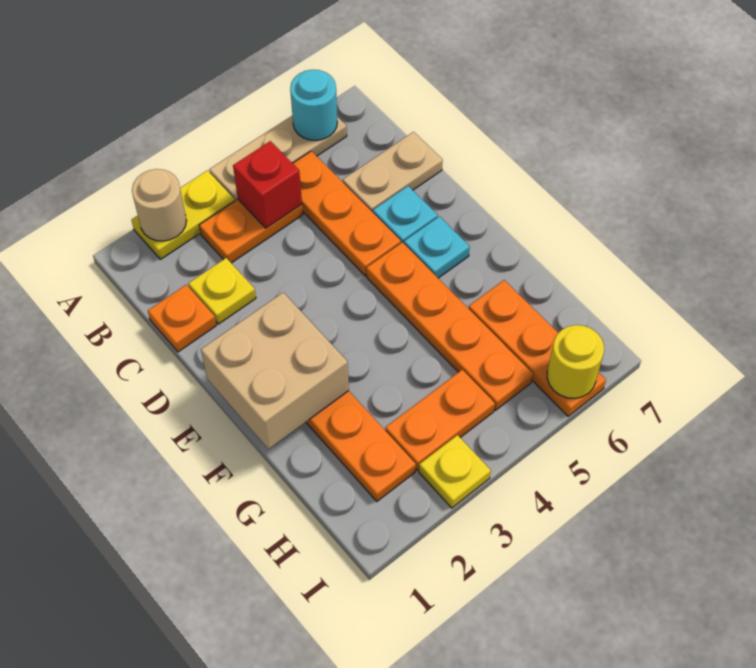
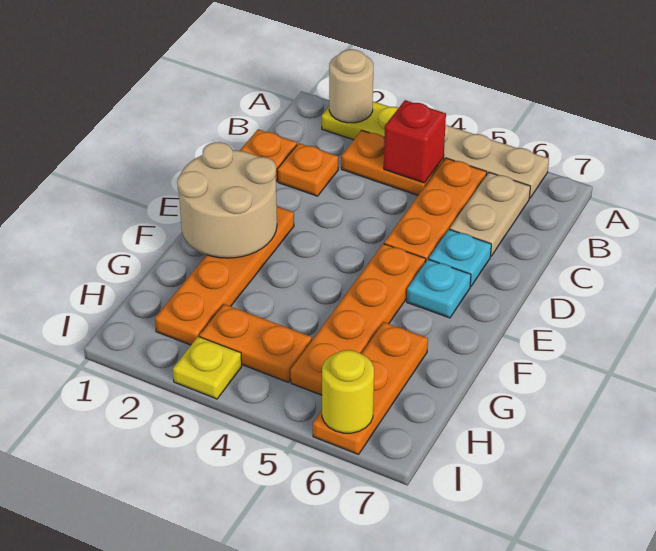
cyan round brick A6 level 2 -> none
yellow plate C2 level 1 -> orange plate C2 level 1
tan plate C6:C7 level 1 -> tan plate B6:C6 level 1
tan brick E1:F2 level 2 -> tan round brick E1:F2 level 2

